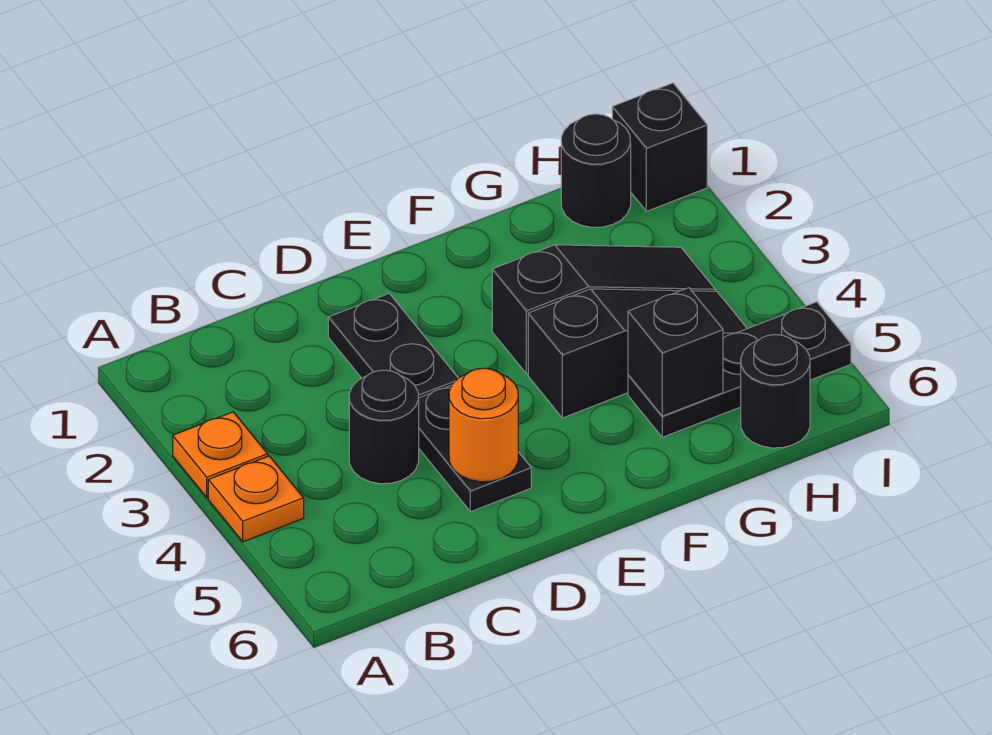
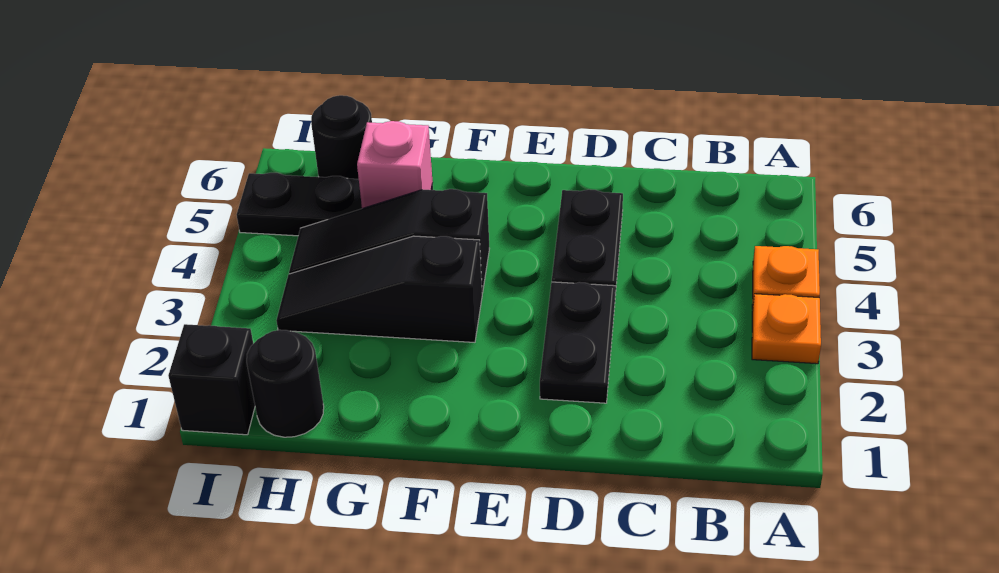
black round brick C4 level 1 -> none
orange round brick D5 level 2 -> none
black brick G5 level 2 -> pink brick G5 level 2

